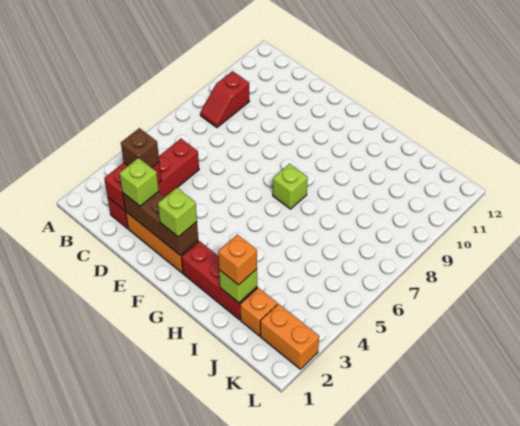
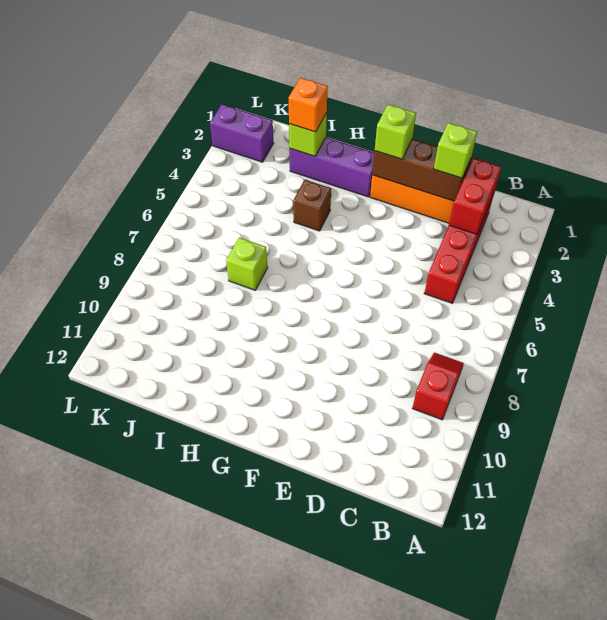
brown brick C3 level 3 -> brown brick H4 level 1
red brick G2:I2 level 1 -> purple brick G2:I2 level 1
lime brick G7 level 1 -> lime brick I7 level 1
orange brick J2 level 1 -> none
orange brick K2:L2 level 1 -> purple brick K2:L2 level 1

